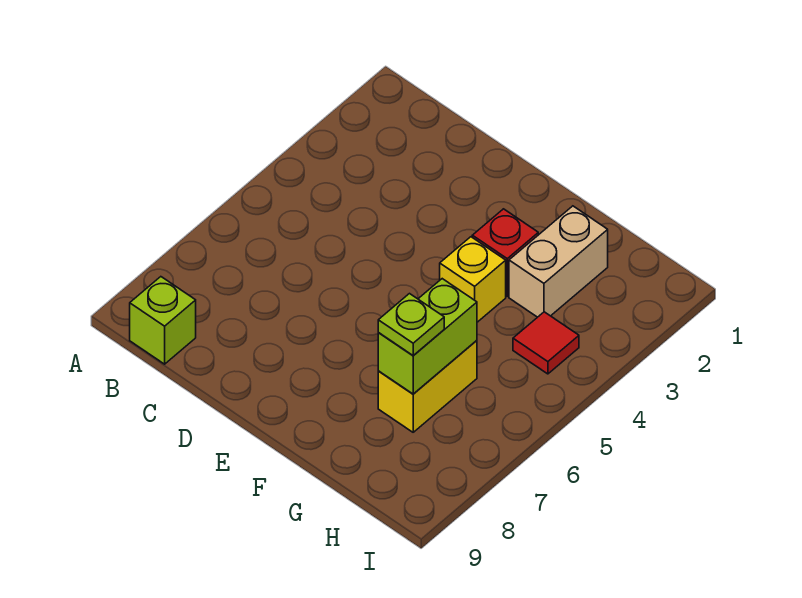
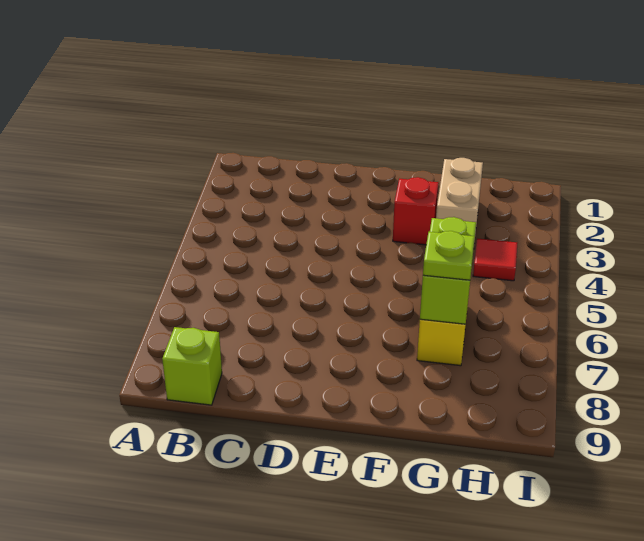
yellow brick F4 level 1 -> none

